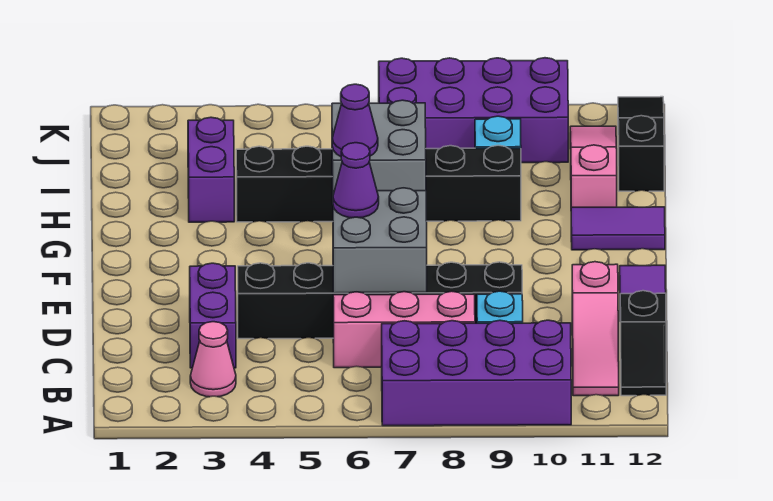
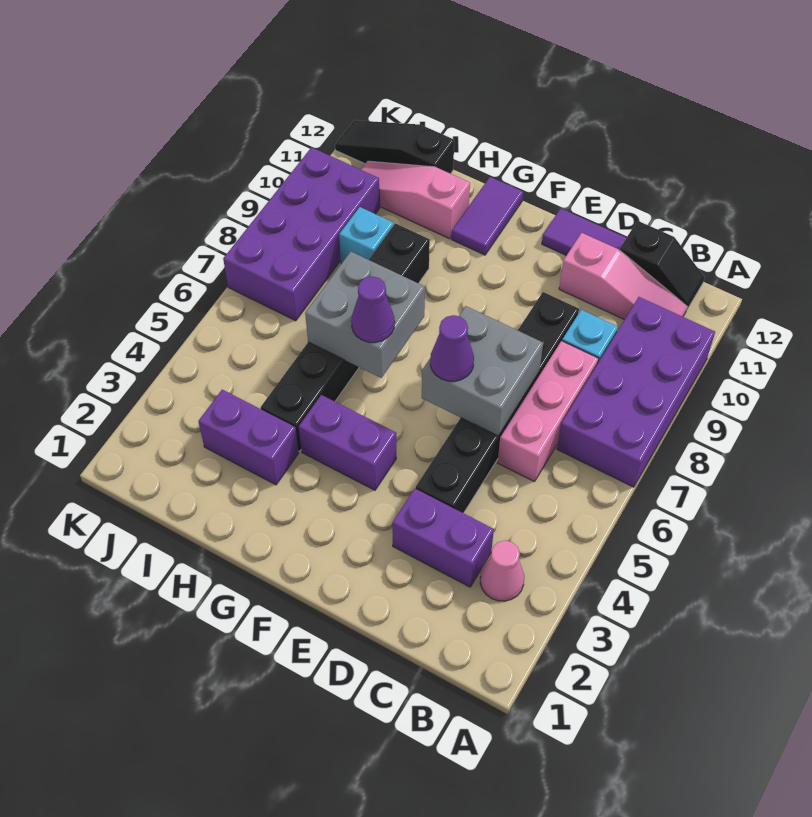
none -> purple brick F4:G4 level 1

